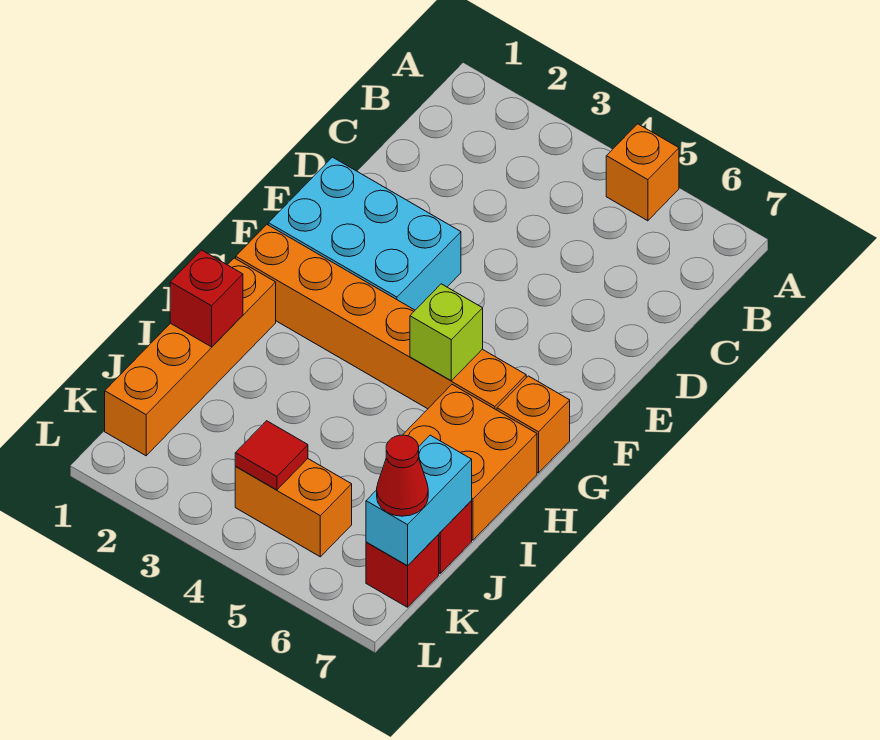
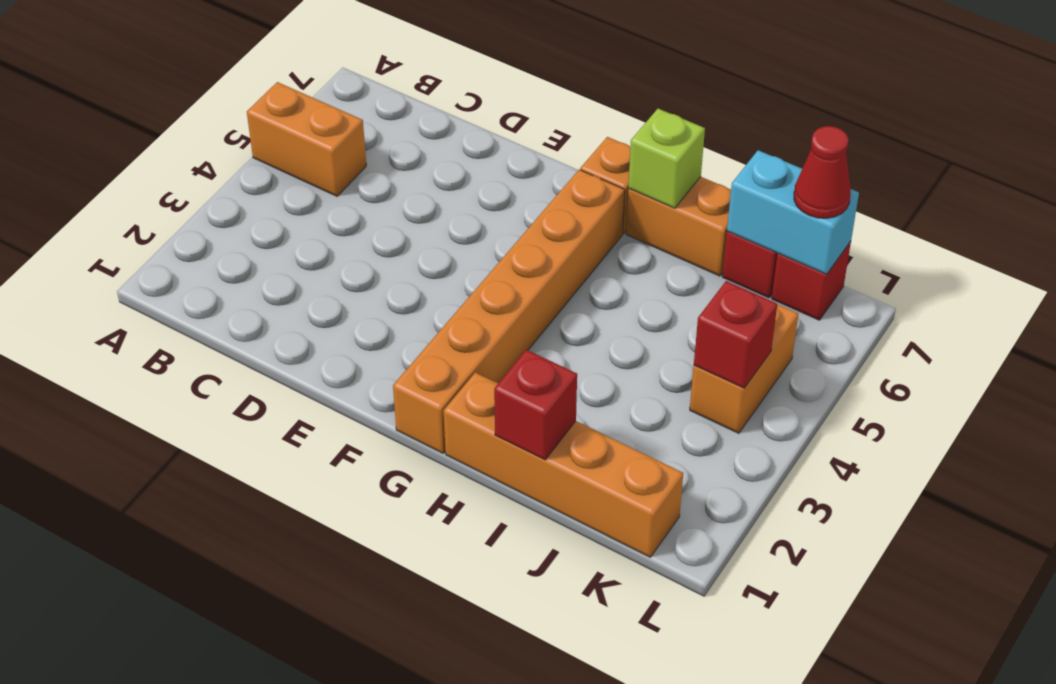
orange brick A5 level 1 -> orange brick A5:B5 level 1
cyan brick E1:F3 level 1 -> none
lime brick G5 level 2 -> lime brick H7 level 2
orange brick H6:I7 level 1 -> orange brick H7:I7 level 1
red tile K4 level 2 -> red brick K4 level 2

